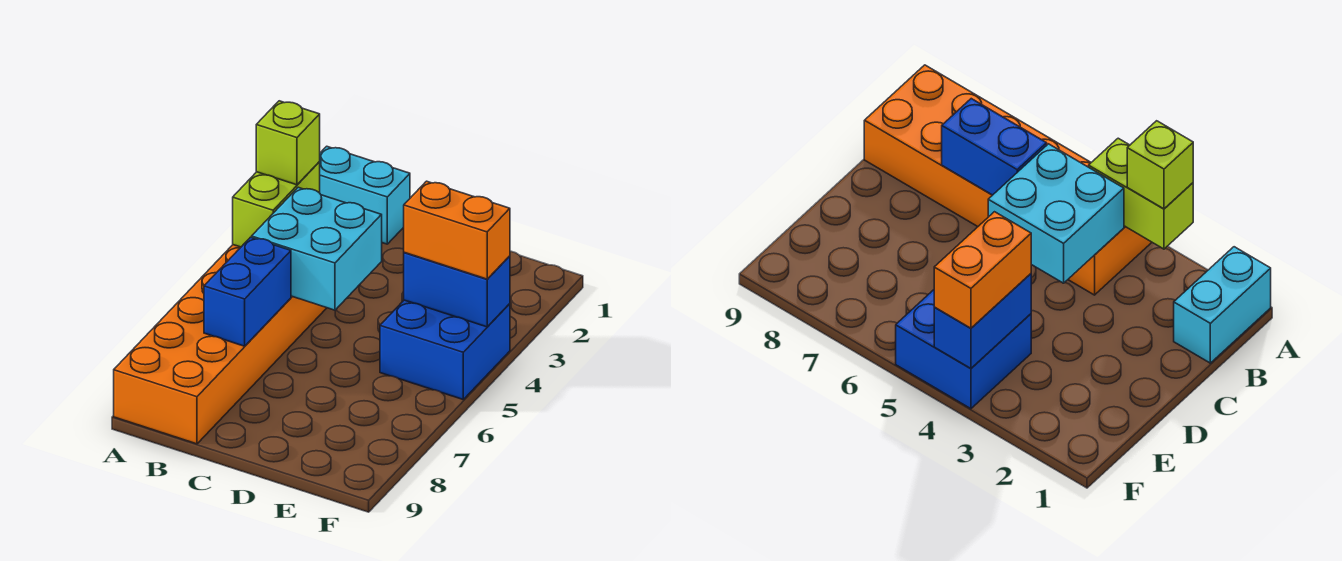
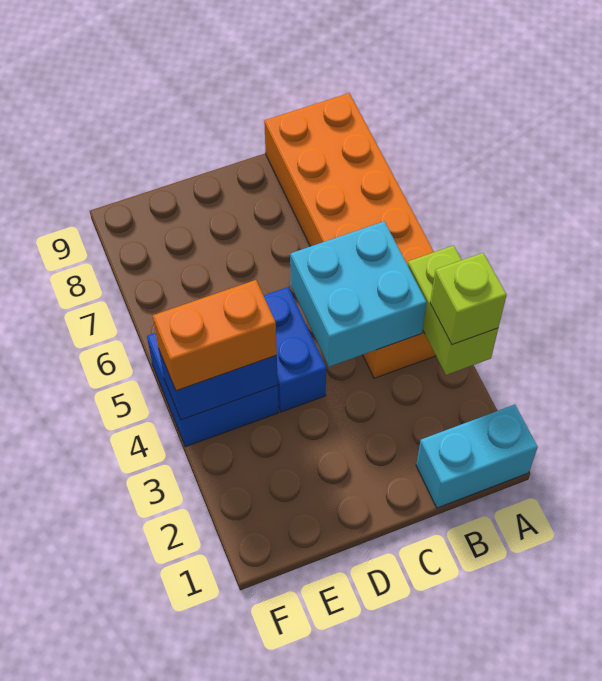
blue brick B6:B7 level 2 -> blue brick D4:D5 level 1

